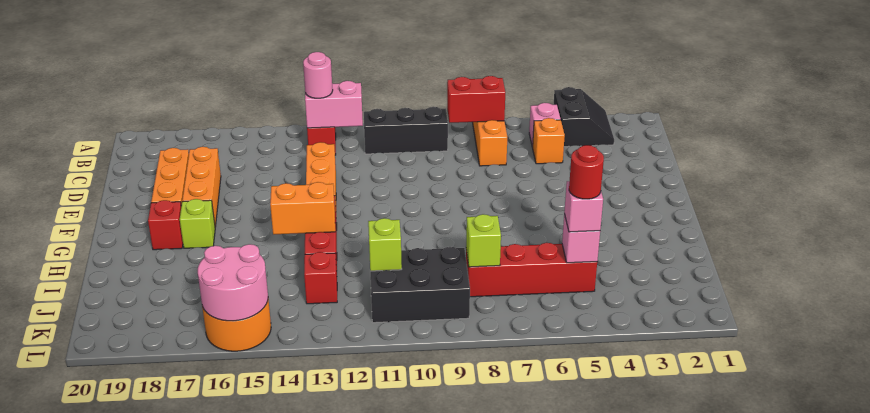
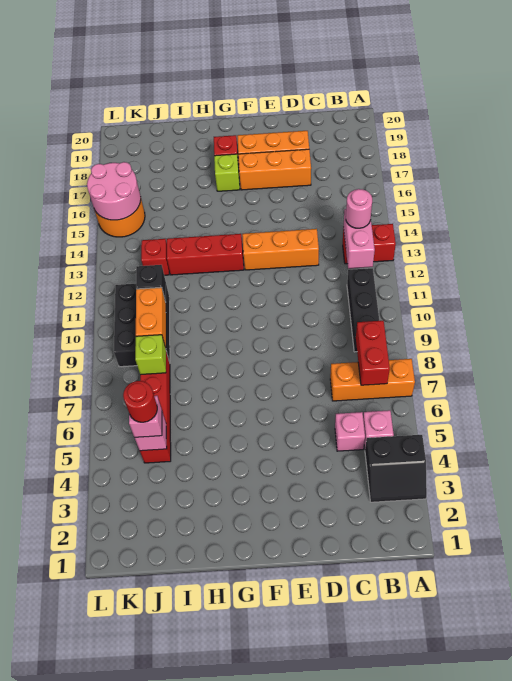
orange brick C5 level 1 -> pink brick C5 level 1
orange brick H13:H14 level 2 -> orange brick J9:J10 level 2
lime brick J11 level 2 -> black brick J11 level 2

